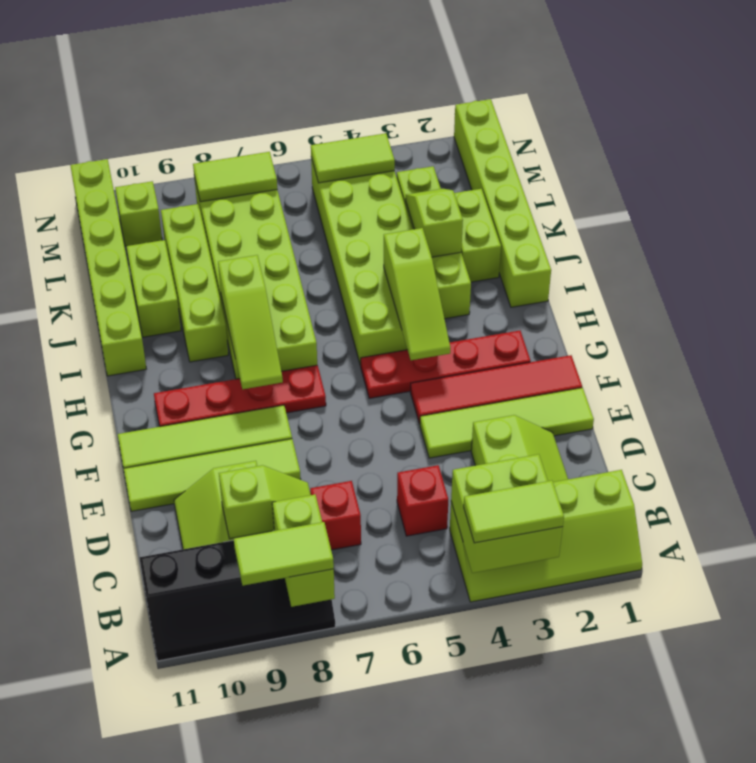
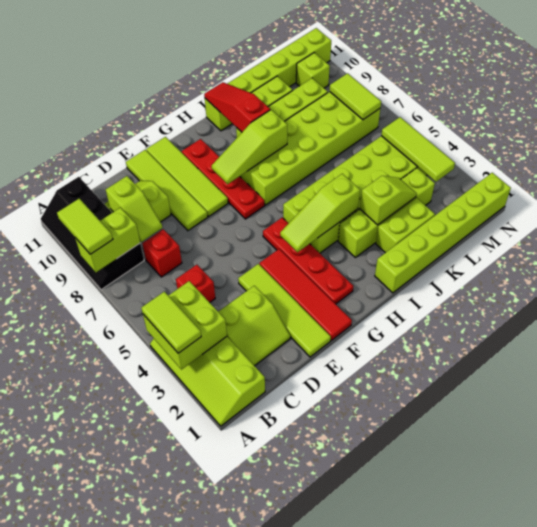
none -> red slope I9:I11 level 2 top 9
lime tile M4:M5 level 2 -> lime tile M3:M5 level 2

